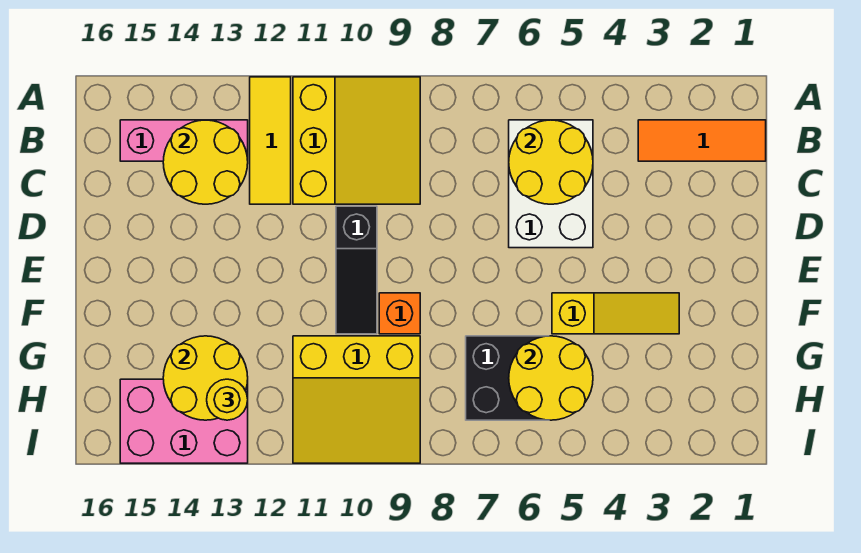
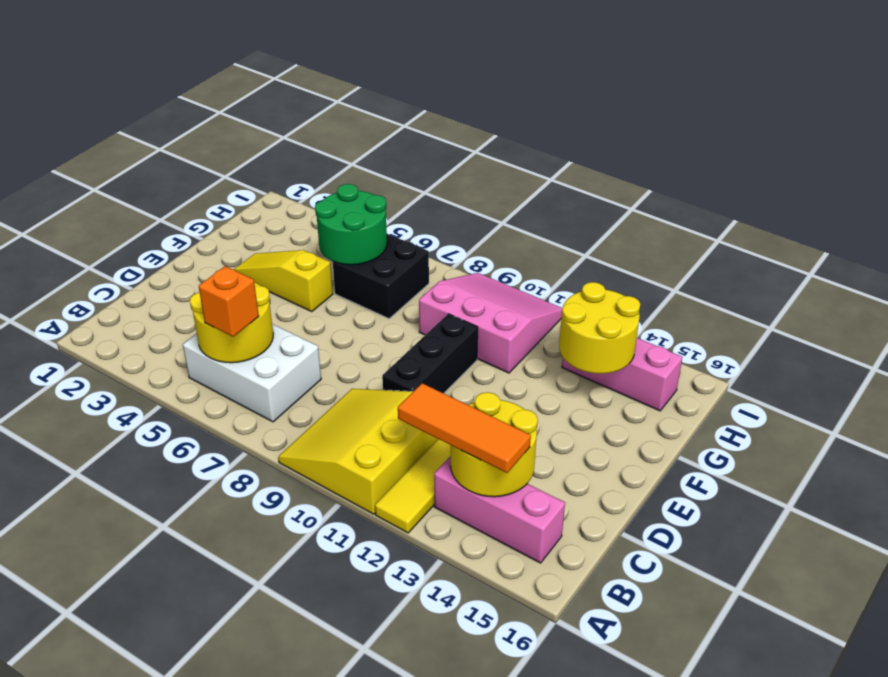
orange tile B1:B3 level 1 -> orange tile B12:B14 level 3
white brick B5:D6 level 1 -> white brick B5:C7 level 1
black slope D10:F10 level 1 top D -> black brick D10:F10 level 1
orange brick F9 level 1 -> orange brick B6 level 3
yellow round brick G5:H6 level 2 -> green round brick G5:H6 level 2
yellow slope G9:I11 level 1 top G -> pink slope G9:I11 level 1 top G
pink brick H13:I15 level 1 -> pink brick H13:H15 level 1
yellow round brick H13 level 3 -> none

